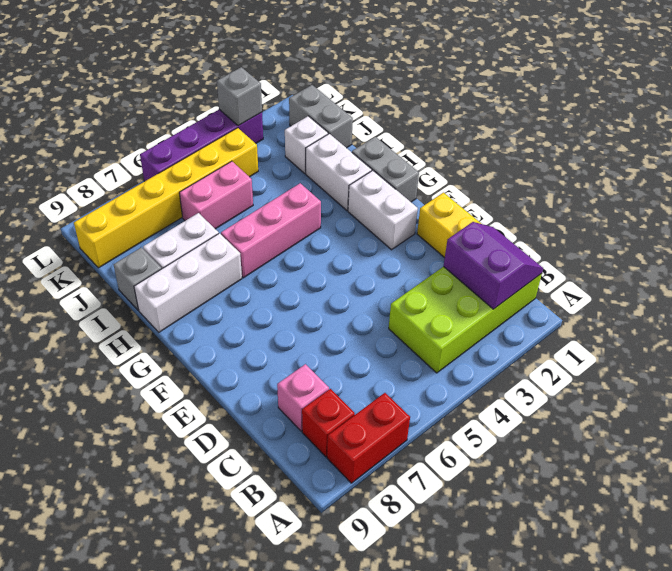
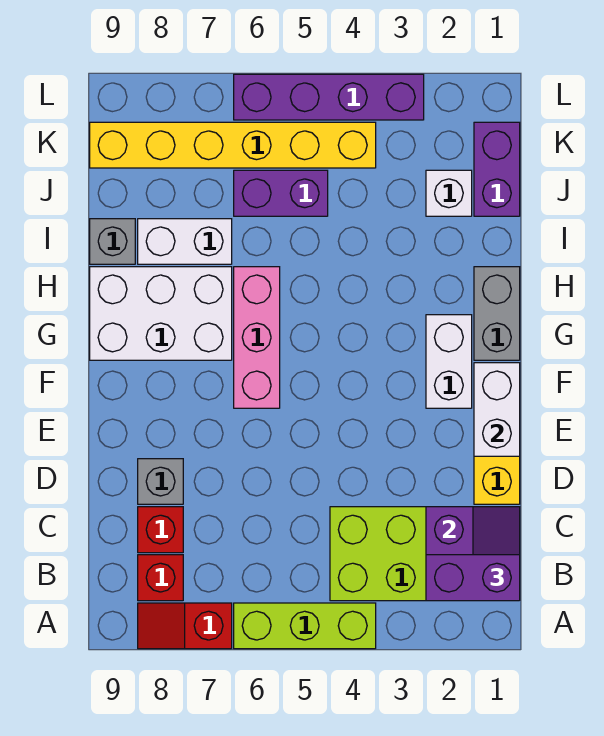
none -> lime brick A4:A6 level 1
red brick A7:A8 level 1 -> red slope A7:A8 level 1 top 7
none -> purple brick B1:B2 level 3
pink brick C8 level 1 -> red brick C8 level 1
white brick H2:I2 level 1 -> white brick E1:F1 level 2
pink brick H4:H6 level 1 -> pink brick F6:H6 level 1
white brick H7:H9 level 1 -> white brick G7:H9 level 1
grey brick J1:K1 level 1 -> purple brick J1:K1 level 1
pink brick J5:J6 level 1 -> purple brick J5:J6 level 1
grey brick L3 level 2 -> grey brick D8 level 1

